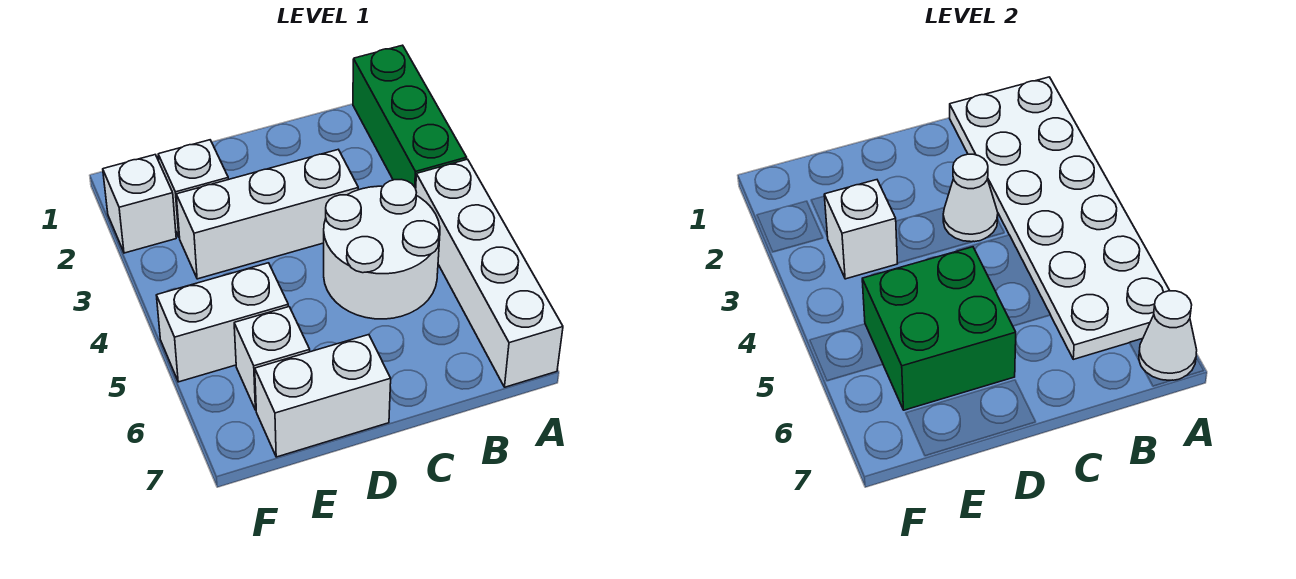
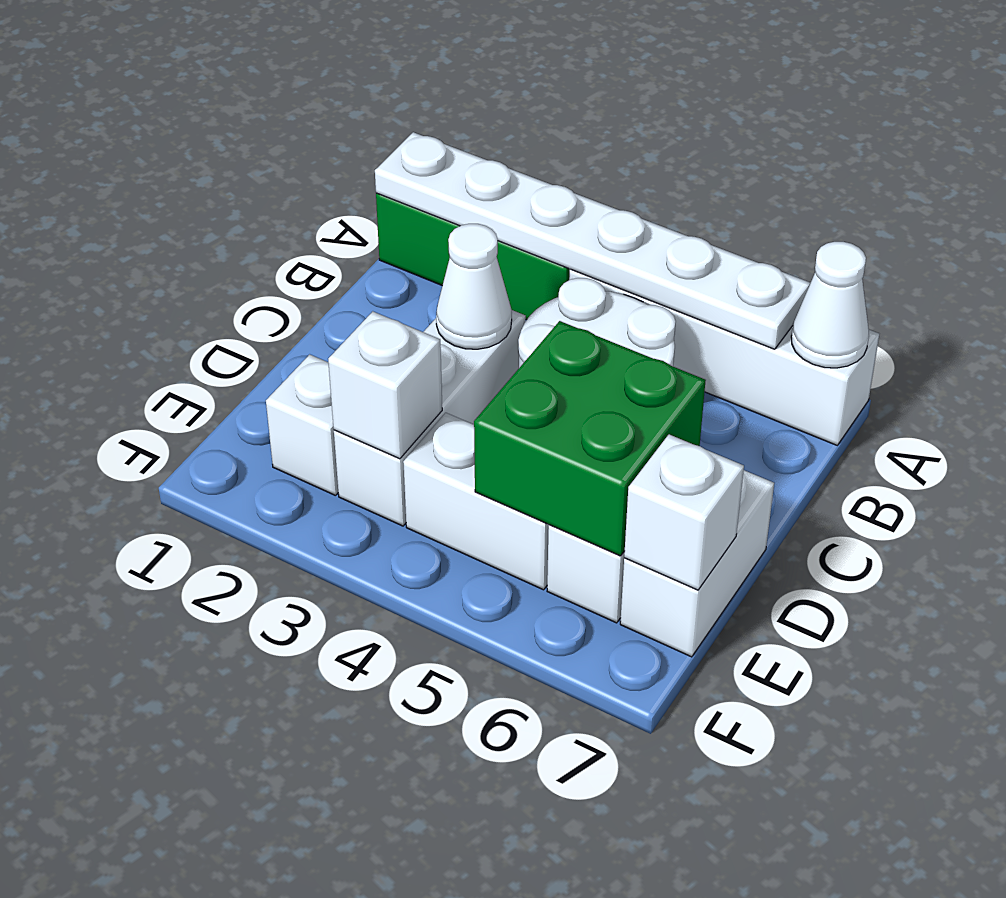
white plate A1:B6 level 2 -> white plate A1:A6 level 2
white brick E5:F5 level 1 -> white brick E4:E5 level 1
white brick F2 level 1 -> white brick E7 level 2

